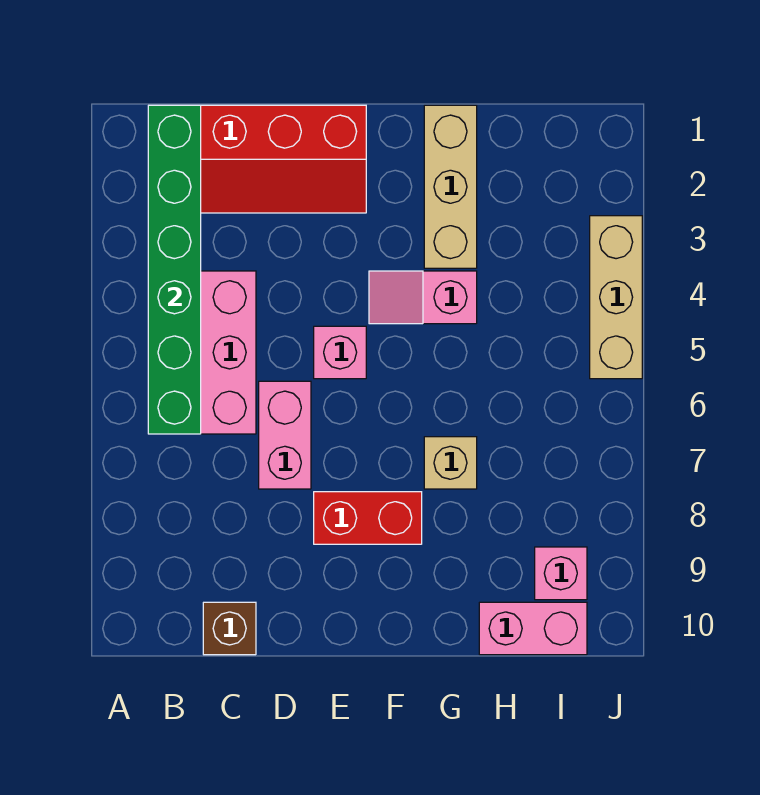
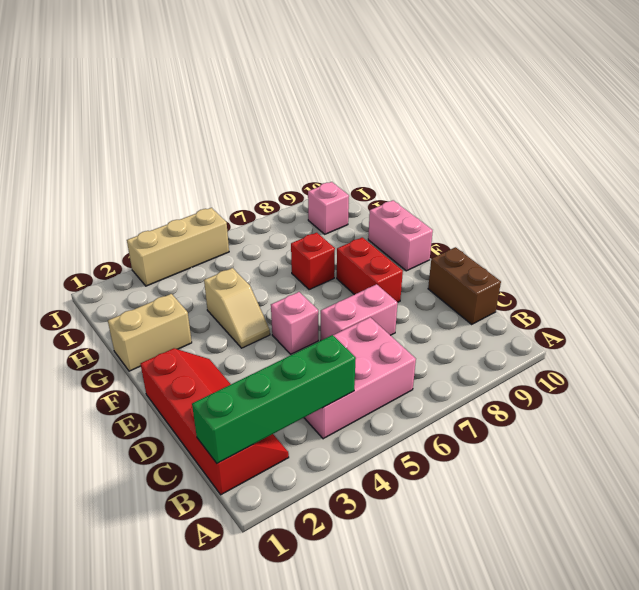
green brick B1:B6 level 2 -> green brick B1:B4 level 2
brown brick C10 level 1 -> brown brick C10:D10 level 1
pink slope F4:G4 level 1 top G -> tan slope F4:G4 level 1 top G
tan brick G1:G3 level 1 -> tan brick G1:G2 level 1
tan brick G7 level 1 -> red brick G7 level 1
pink brick H10:I10 level 1 -> pink brick F10:G10 level 1

